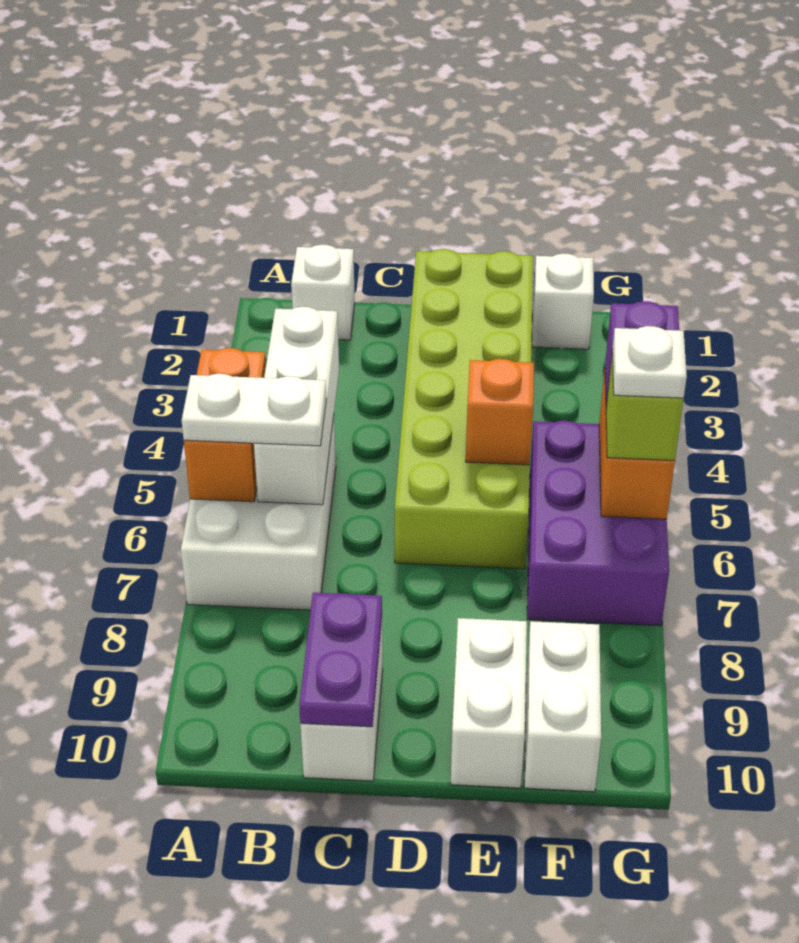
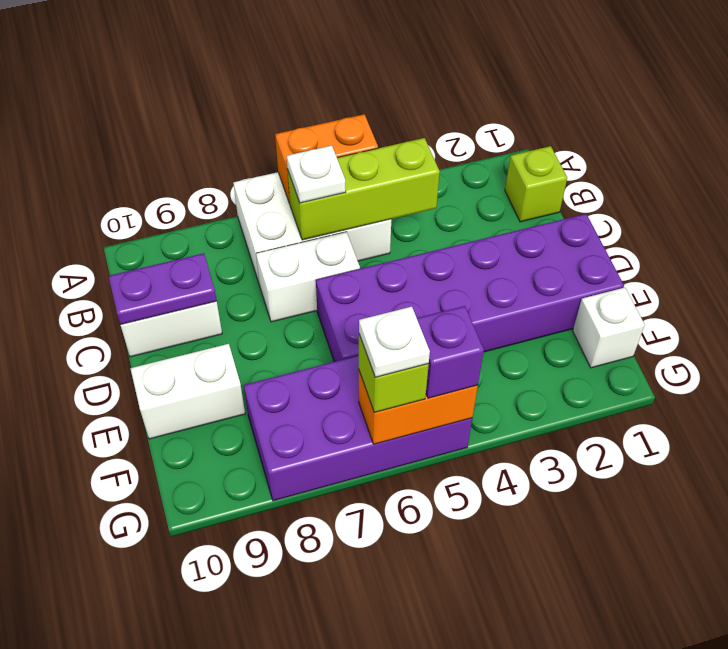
white plate A6:B6 level 3 -> white plate B6 level 3
white brick B1 level 1 -> lime brick B1 level 1
white brick B4:B6 level 2 -> lime brick B4:B6 level 2
lime brick D1:E6 level 1 -> purple brick D1:E6 level 1
orange brick E5 level 2 -> none
purple brick F5:G7 level 1 -> purple brick F5:G8 level 1
white brick F9:F10 level 1 -> white brick C6:C7 level 1

